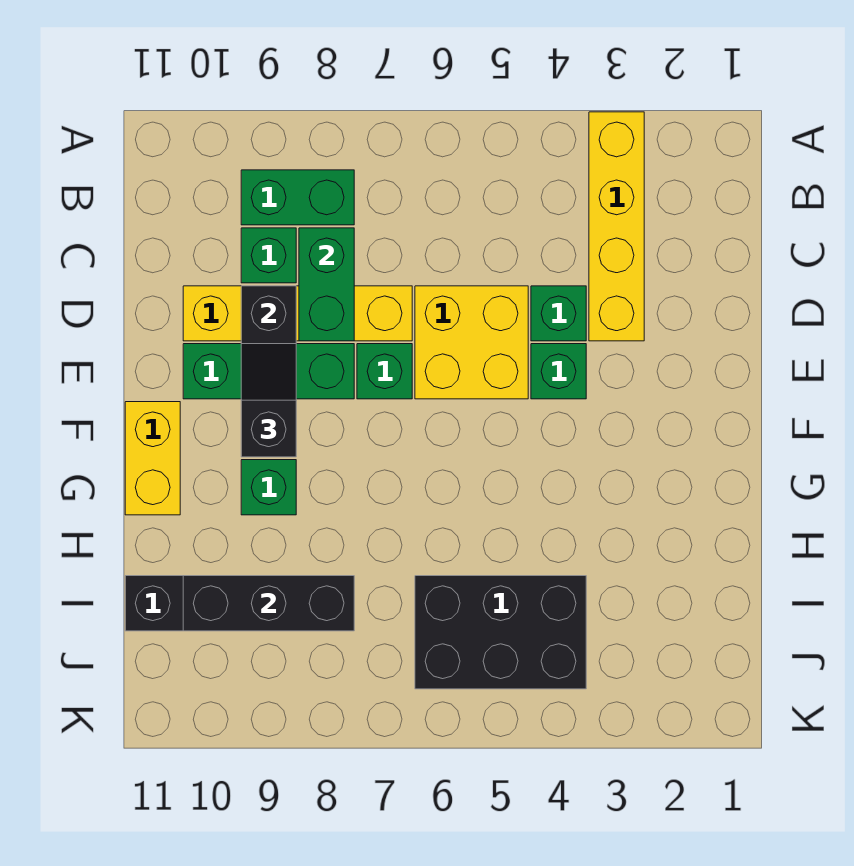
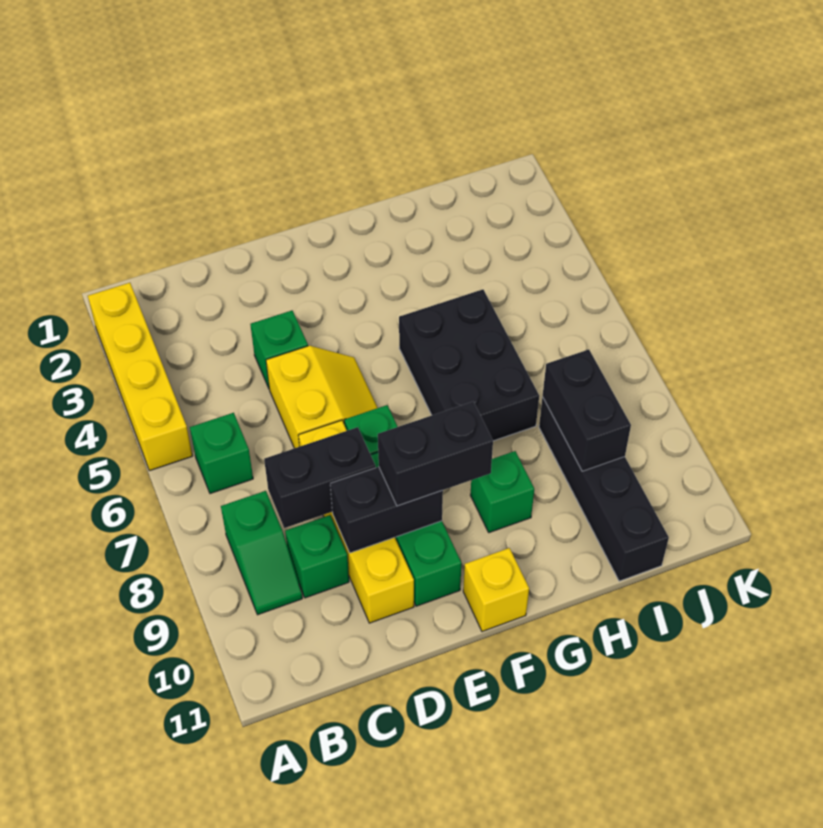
yellow brick A3:D3 level 1 -> yellow brick A2:A5 level 1
green brick B8:B9 level 1 -> green slope B8:B9 level 1 top 8
green brick C8:D8 level 2 -> black brick C8:D8 level 2
yellow brick D5:E6 level 1 -> yellow slope D5:E6 level 1 top D
green brick E4 level 1 -> green brick B6 level 1
black slope E9:F9 level 3 top F -> black brick E9:F9 level 3
yellow brick F11:G11 level 1 -> yellow brick F11 level 1
black brick I4:J6 level 1 -> black brick G5:H7 level 1
black brick I8:I10 level 2 -> black brick I8:I9 level 2

